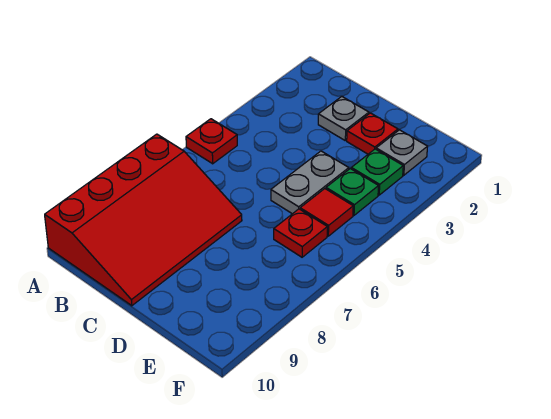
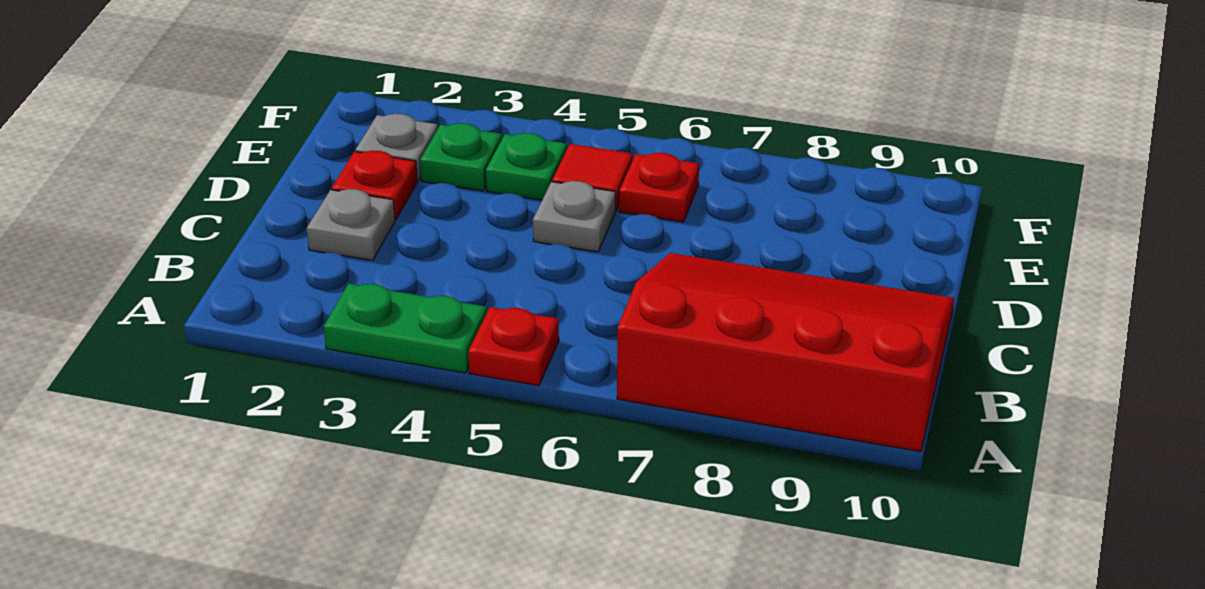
none -> green plate A3:A4 level 1
grey plate D4:D5 level 1 -> grey plate D5 level 1

